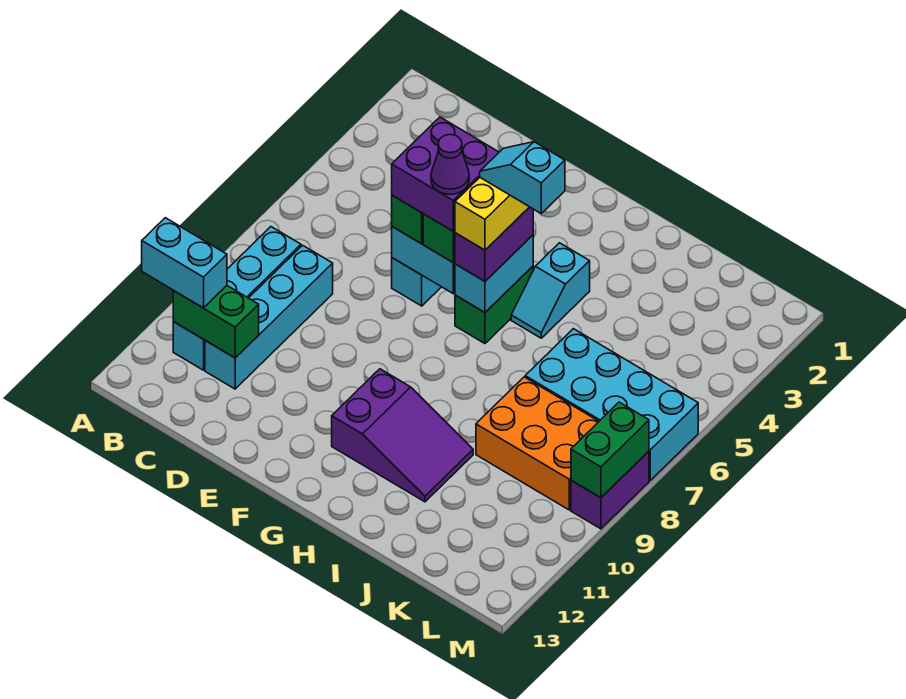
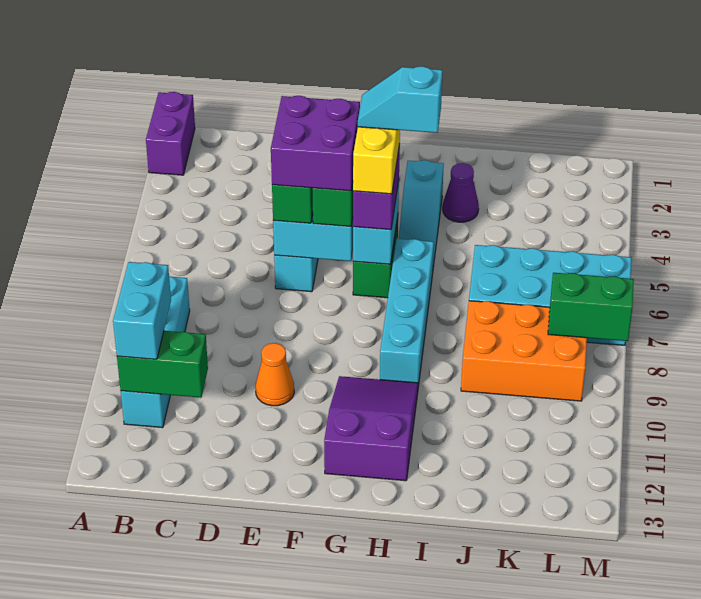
cyan brick A11:B11 level 3 -> cyan brick B10:B11 level 3
cyan brick C8:C11 level 1 -> cyan brick H6:H9 level 1
none -> orange cone E10 level 1
purple cone F6 level 5 -> purple cone I3 level 1
purple slope G10:I11 level 1 top G -> purple slope G10:H12 level 1 top 12
cyan slope H4:H5 level 1 top 4 -> cyan slope H3:H5 level 1 top 3
purple brick M8:M9 level 1 -> purple brick A1:A2 level 1
green brick M8:M9 level 2 -> green brick L8:M8 level 2

